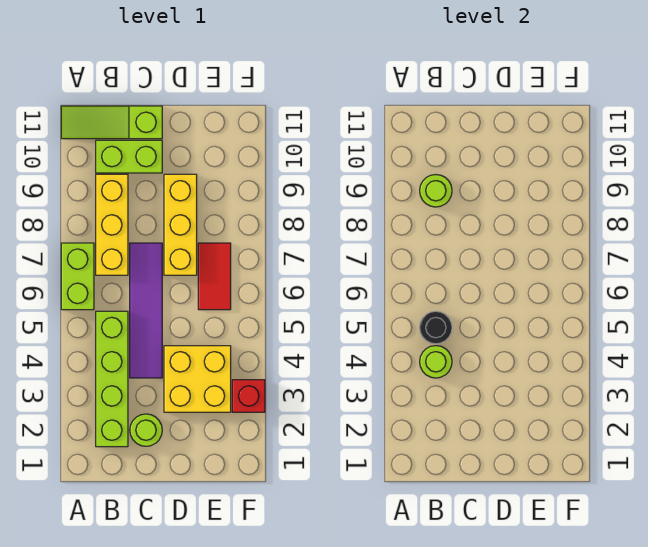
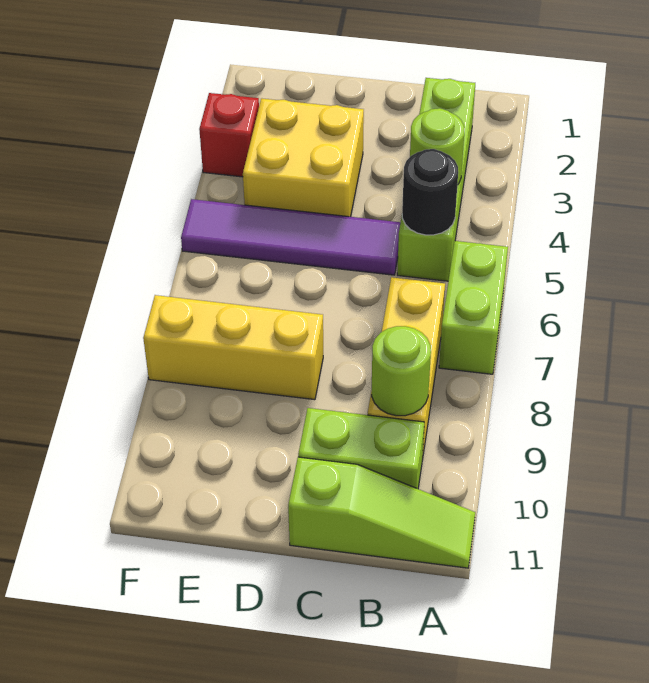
lime round brick C2 level 1 -> none
purple tile C4:C7 level 1 -> purple tile C5:F5 level 1
yellow brick D7:D9 level 1 -> yellow brick D8:F8 level 1
red tile E6:E7 level 1 -> none

